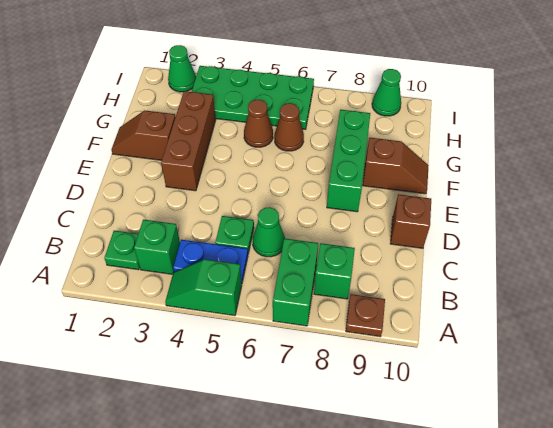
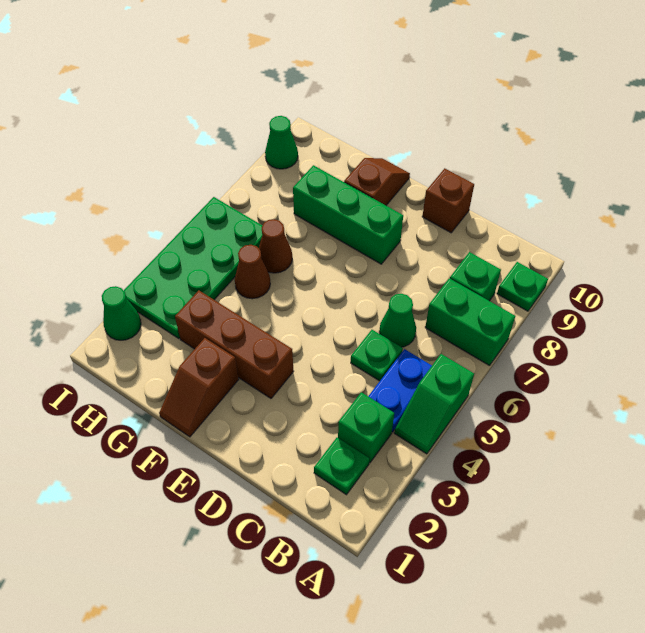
brown plate A9 level 1 -> green plate A9 level 1

